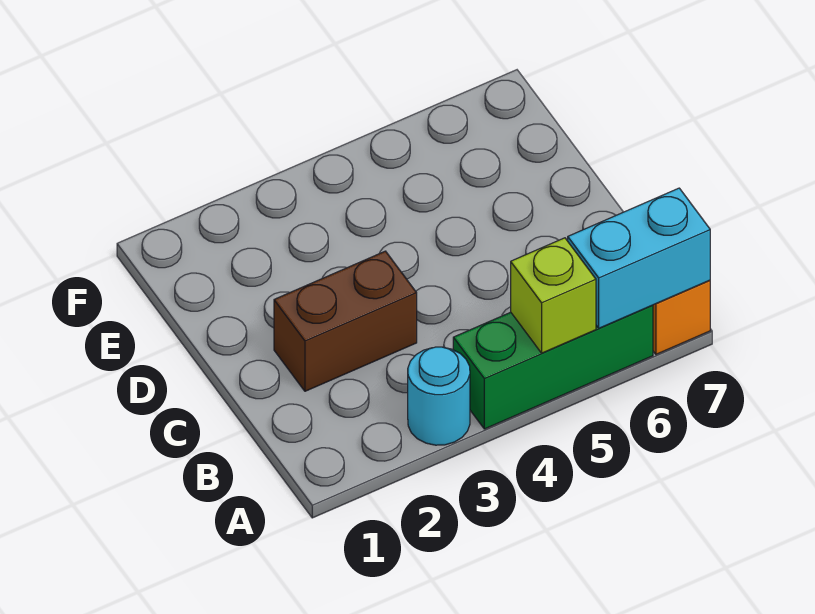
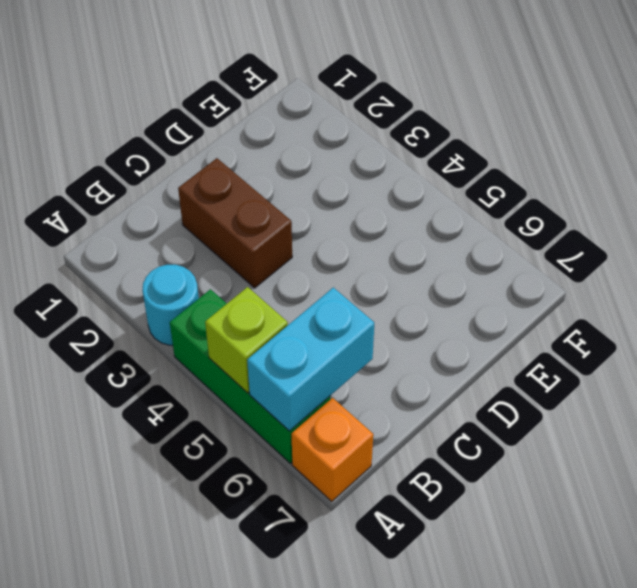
cyan brick A6:A7 level 2 -> cyan brick A6:B6 level 2

